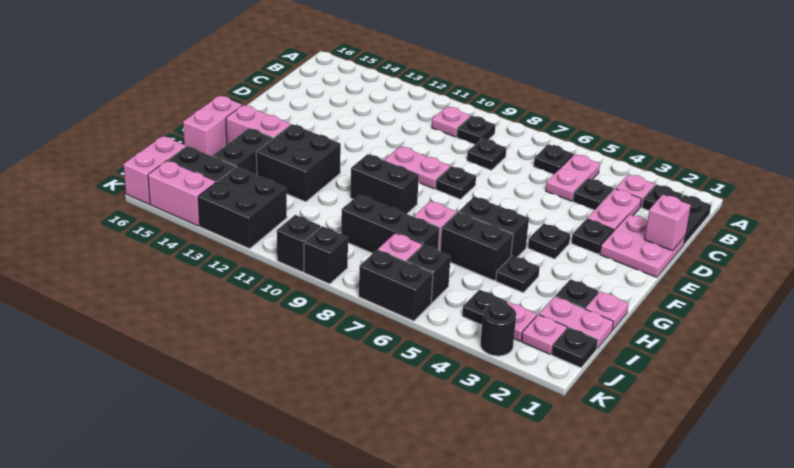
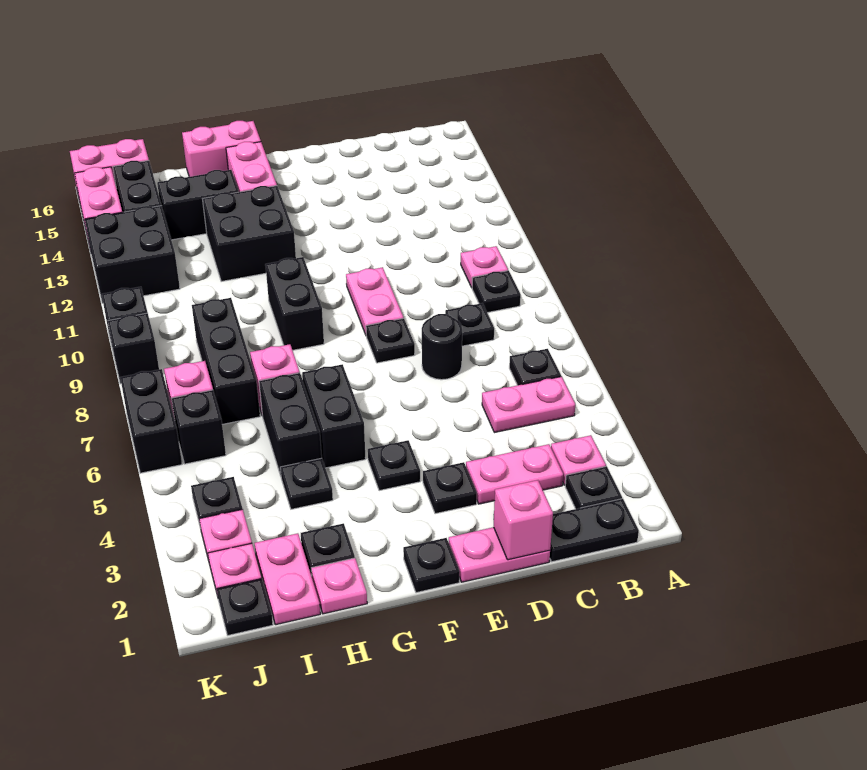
black plate C4 level 1 -> black plate F1 level 1
pink plate D1:E2 level 1 -> pink plate D1:E1 level 1
black round brick K3 level 1 -> black round brick D7 level 1

